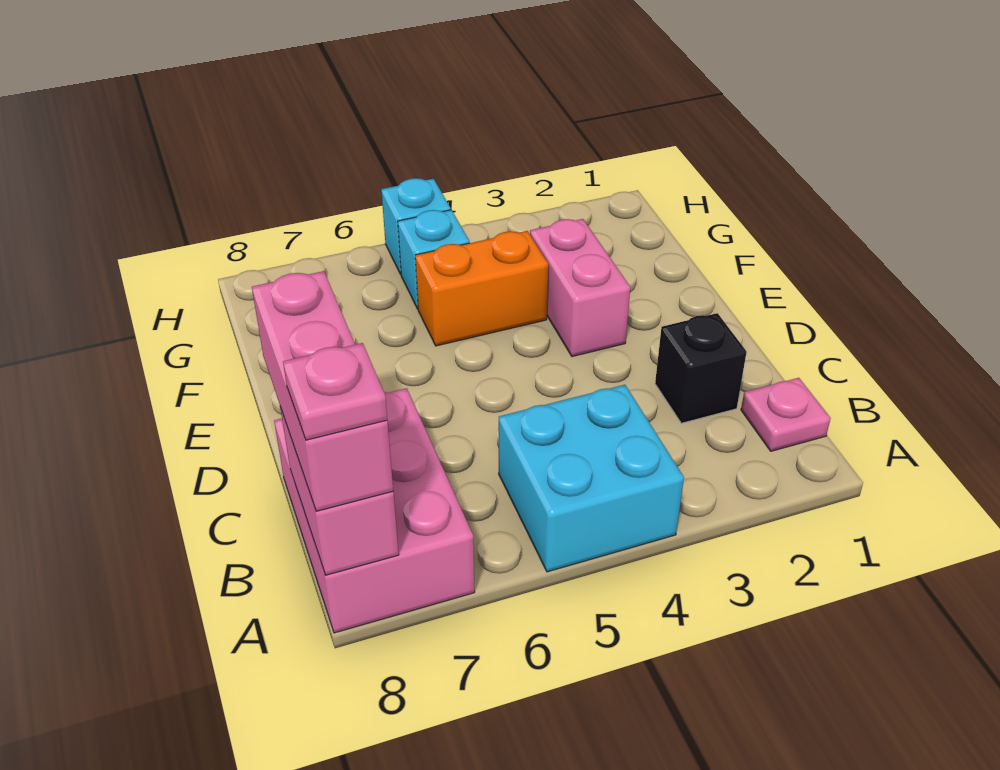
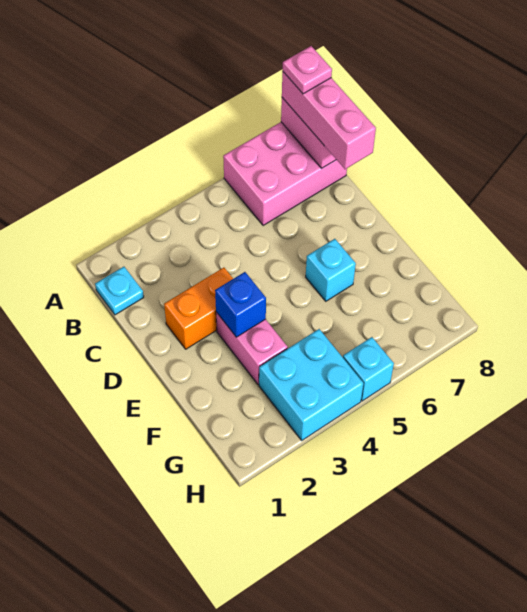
cyan brick A4:B5 level 1 -> cyan brick G3:H4 level 1
pink brick A7:C8 level 1 -> pink brick A6:B8 level 1
pink plate B1 level 1 -> cyan plate B1 level 1
black brick C2 level 1 -> none
none -> blue brick E3 level 2
orange brick F4:F5 level 1 -> orange brick D2:D3 level 1
cyan brick G5 level 1 -> cyan brick E6 level 1

